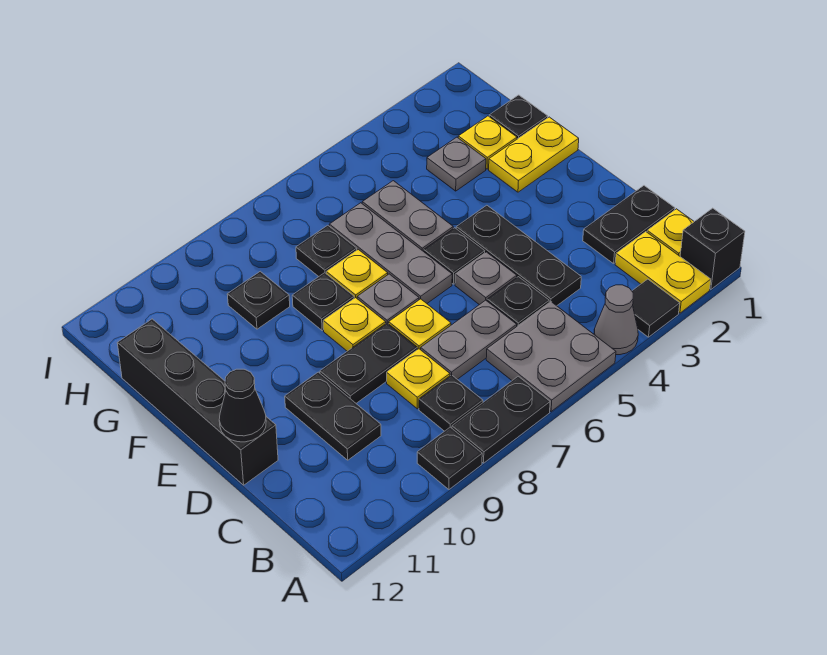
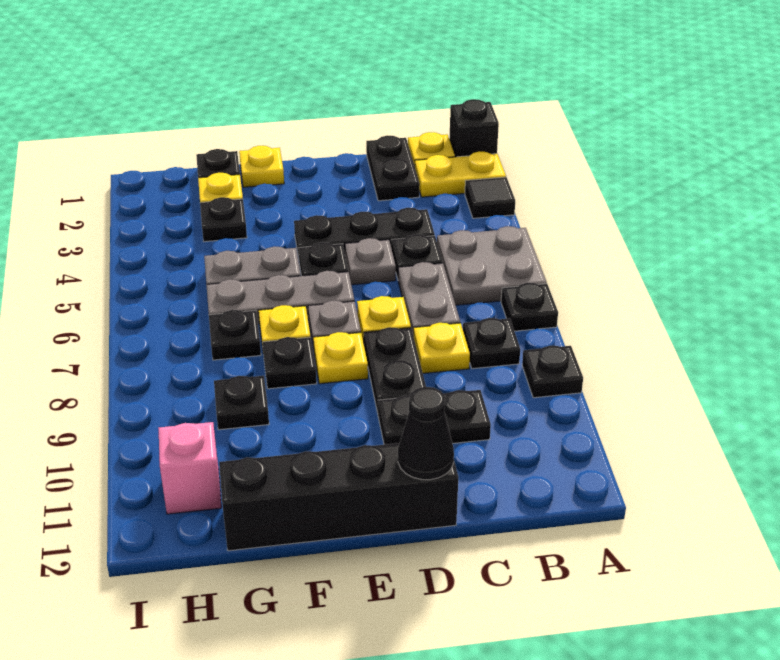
grey cone A4 level 1 -> none
black plate A7:A8 level 1 -> black plate A7 level 1
yellow plate F1:F2 level 1 -> yellow plate F1 level 1
grey plate G3 level 1 -> black plate G3 level 1
none -> pink brick H11 level 1

